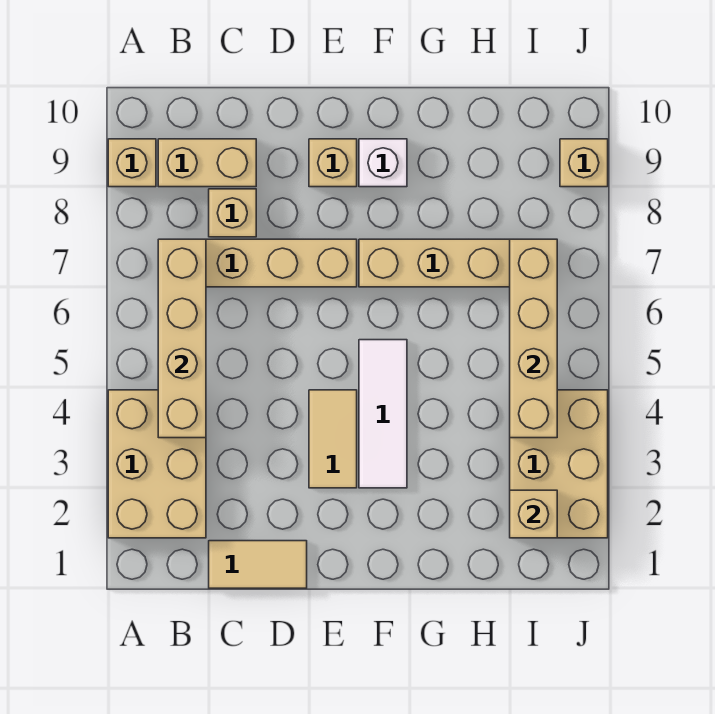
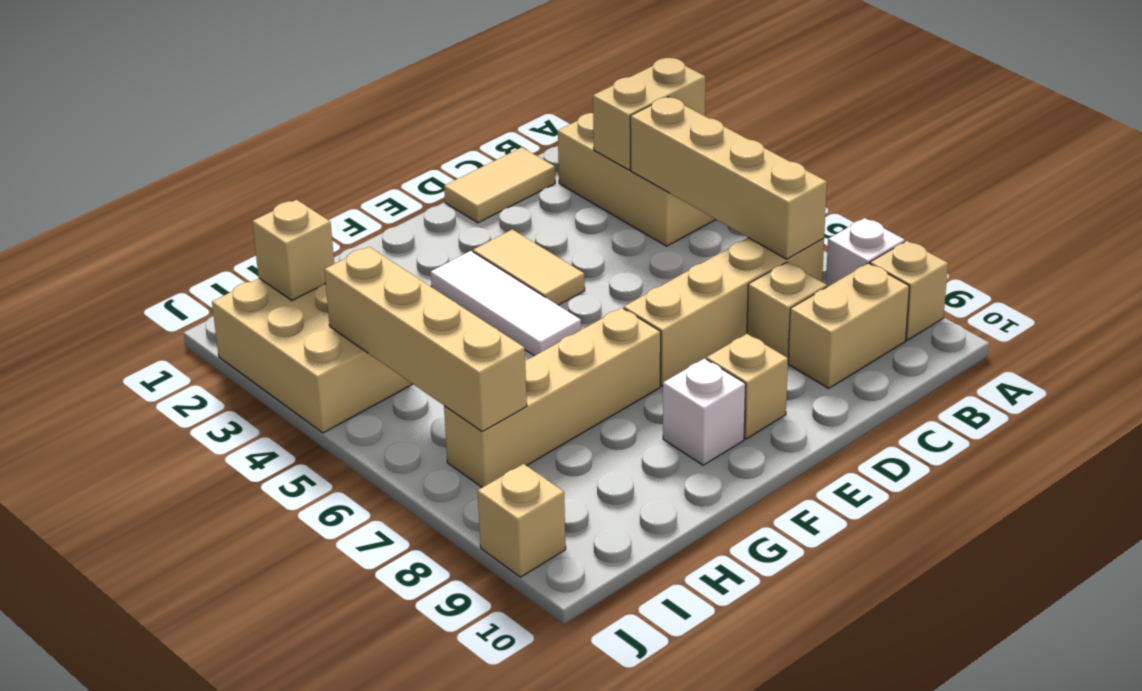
none -> tan brick A3:B3 level 2
none -> white brick A8 level 1

